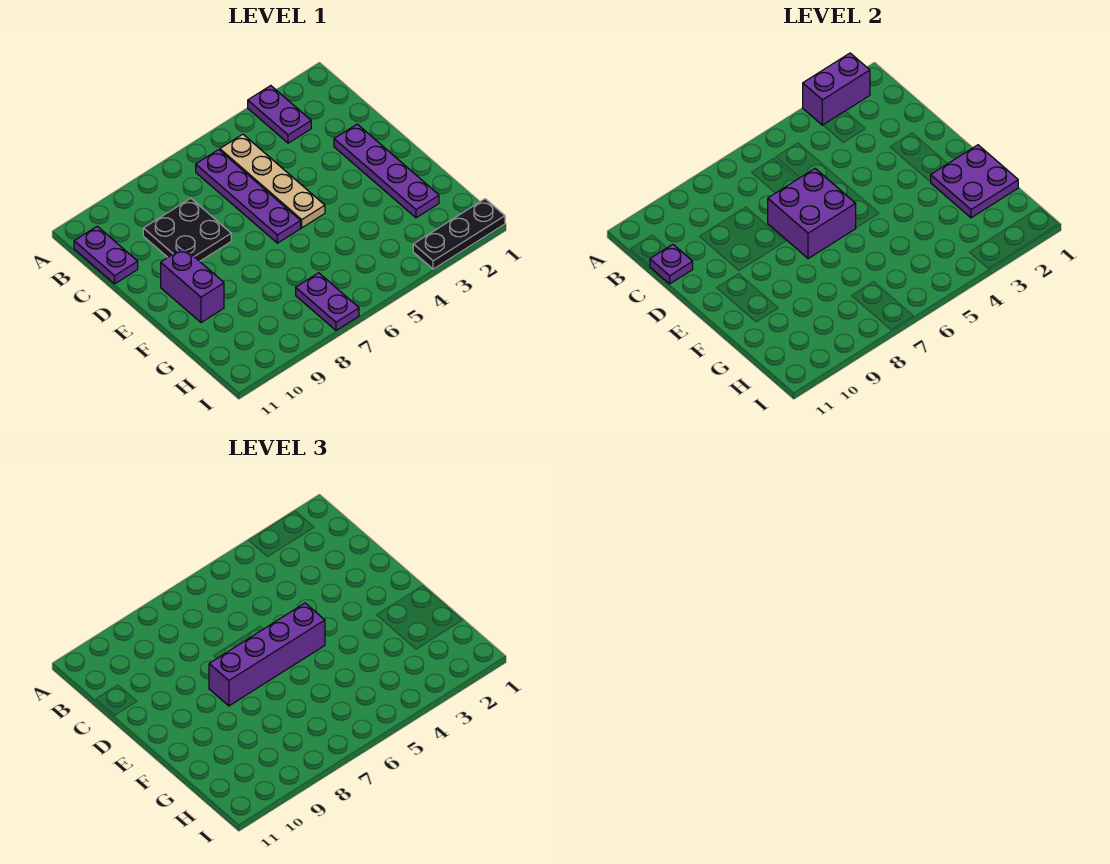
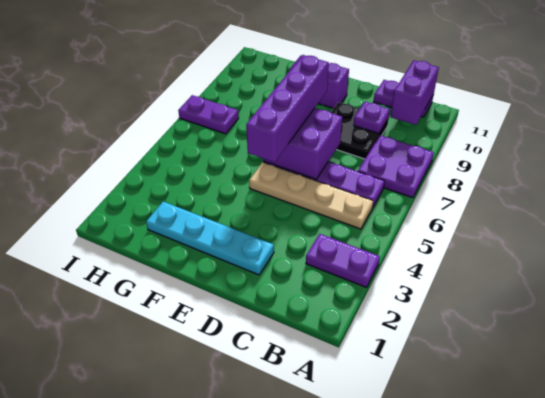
purple brick A2:A3 level 2 -> purple brick B10:B11 level 2
purple plate C11 level 2 -> purple plate C9 level 2
purple plate D2:G2 level 1 -> cyan plate D2:G2 level 1
purple plate F1:G2 level 2 -> purple plate A7:B8 level 1
black plate I1:I3 level 1 -> none

